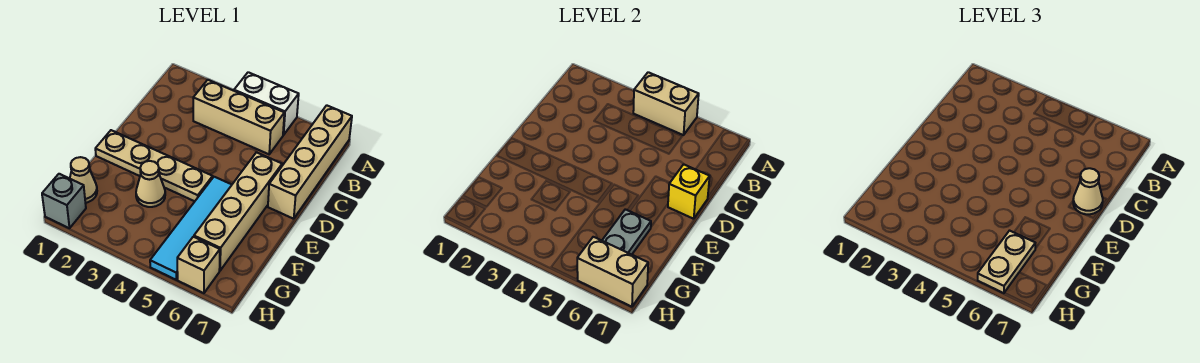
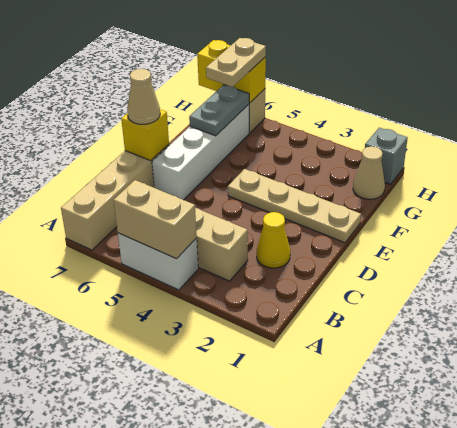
none -> yellow cone C2 level 1
tan brick D6:G6 level 1 -> white brick D6:G6 level 1
cyan tile E5:H5 level 1 -> none
tan cone F3 level 1 -> none
tan brick H6:H7 level 2 -> yellow brick H6:H7 level 2

